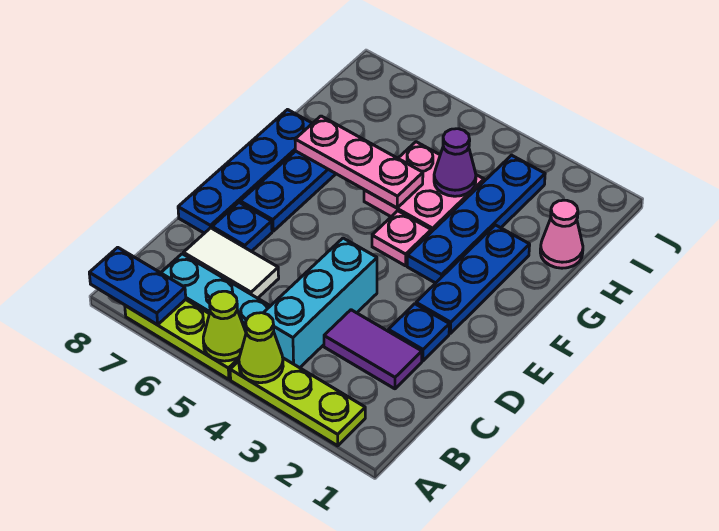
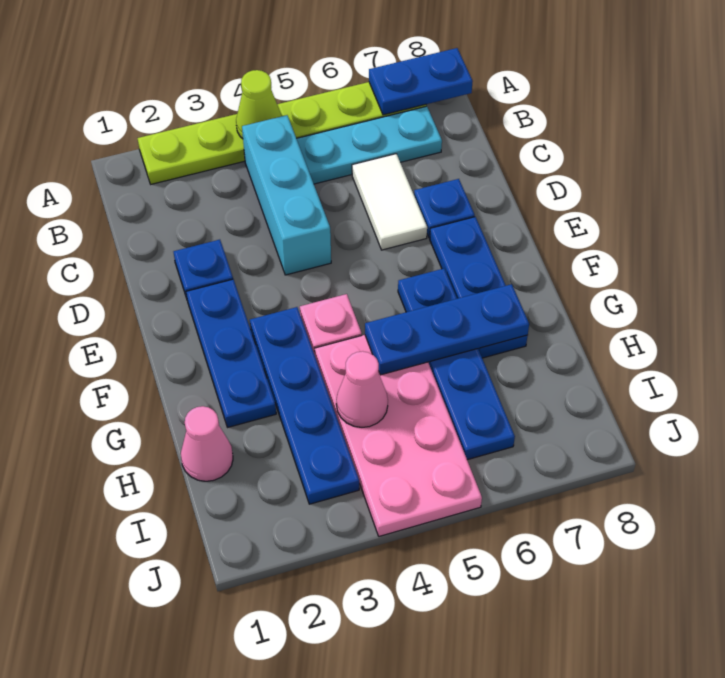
lime cone A5 level 2 -> none
purple tile C2:C3 level 1 -> none
white tile C6:C7 level 1 -> white tile C6:D6 level 1
blue plate D8:G8 level 1 -> blue plate F6:I6 level 1
pink plate G4:H5 level 1 -> pink plate G4:J5 level 1
pink plate G5:G7 level 2 -> blue plate G5:G7 level 2
purple cone H4 level 2 -> pink cone H4 level 2

